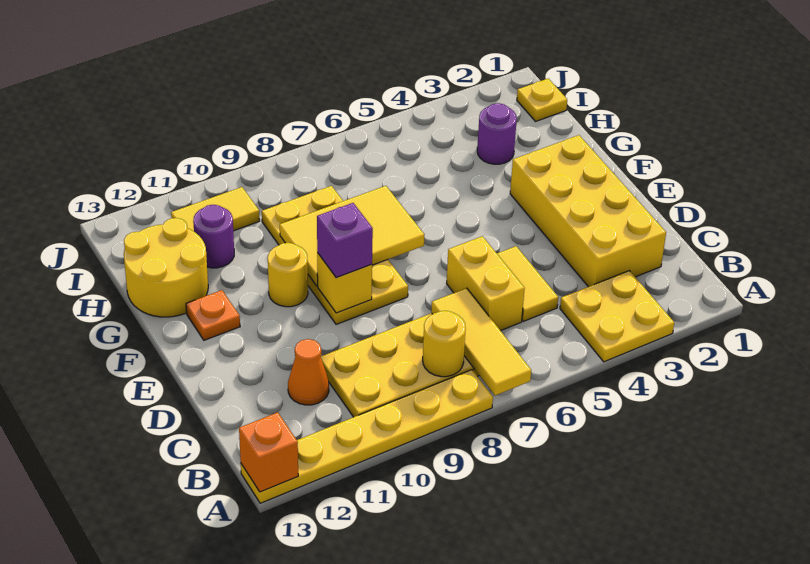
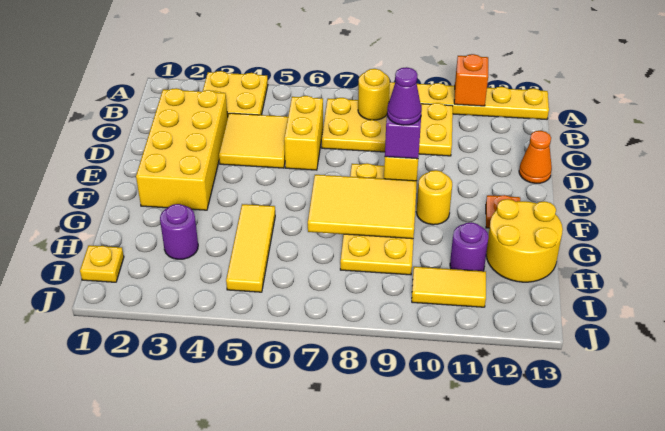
yellow tile A7:C7 level 2 -> yellow tile G5:I5 level 1
orange brick A13 level 2 -> orange brick A11 level 2
yellow tile C5:D5 level 1 -> yellow tile C4:D5 level 1
orange cone C11 level 1 -> orange cone D13 level 1
none -> purple cone E9 level 4

